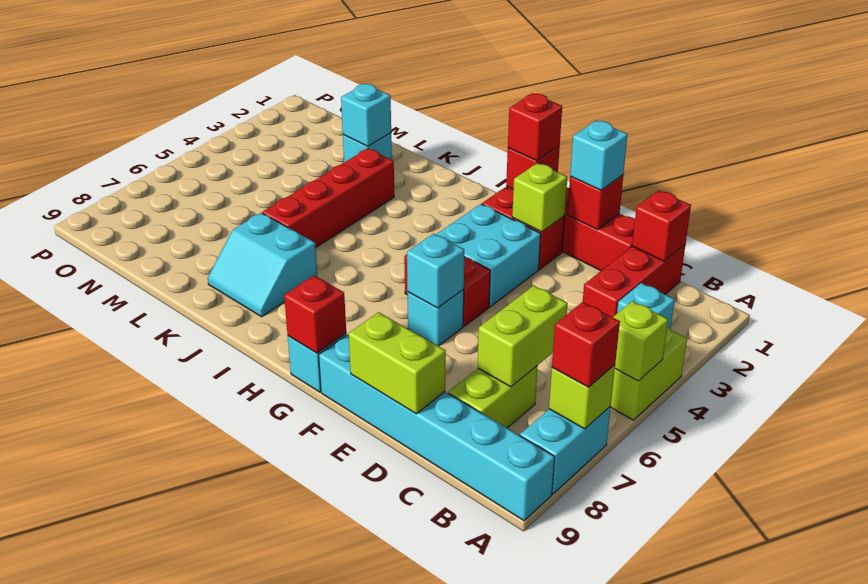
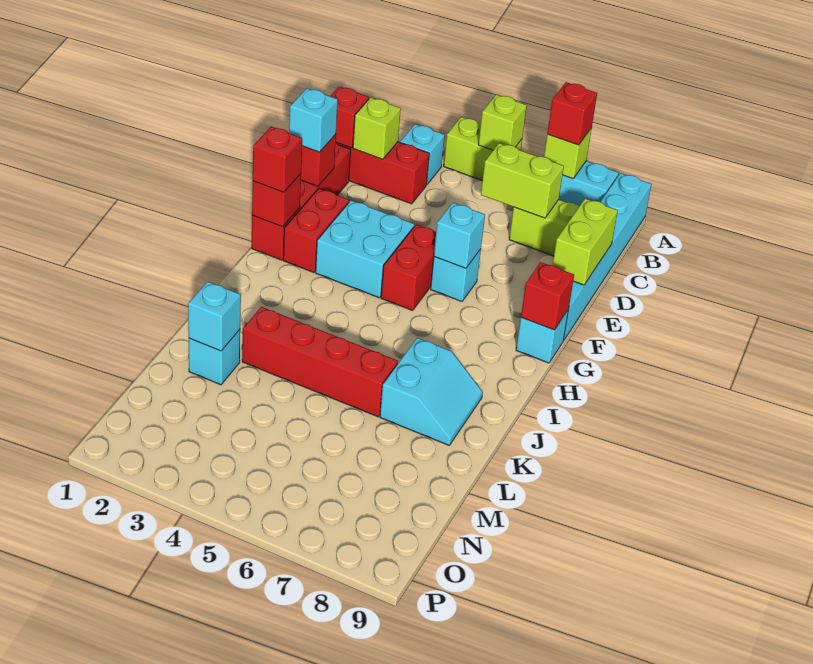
lime brick F2 level 2 -> lime brick C2 level 2

